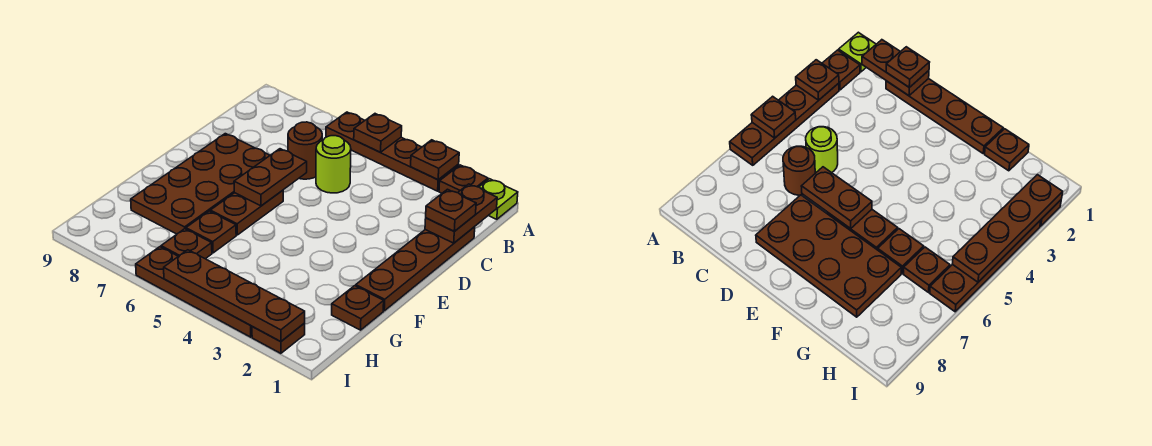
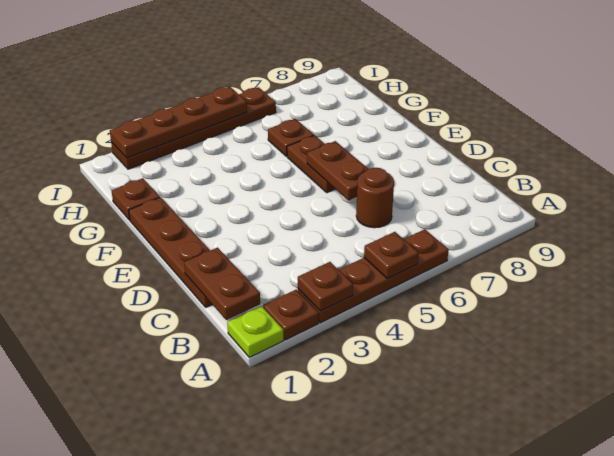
brown plate C1 level 3 -> none
lime round brick C5 level 1 -> none
brown plate D7:G8 level 1 -> none
brown plate H6 level 1 -> none

